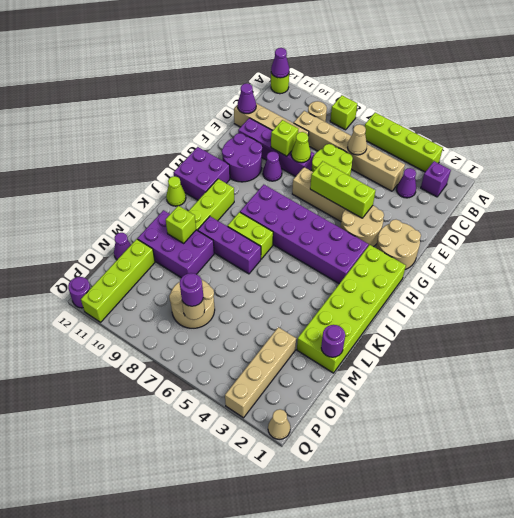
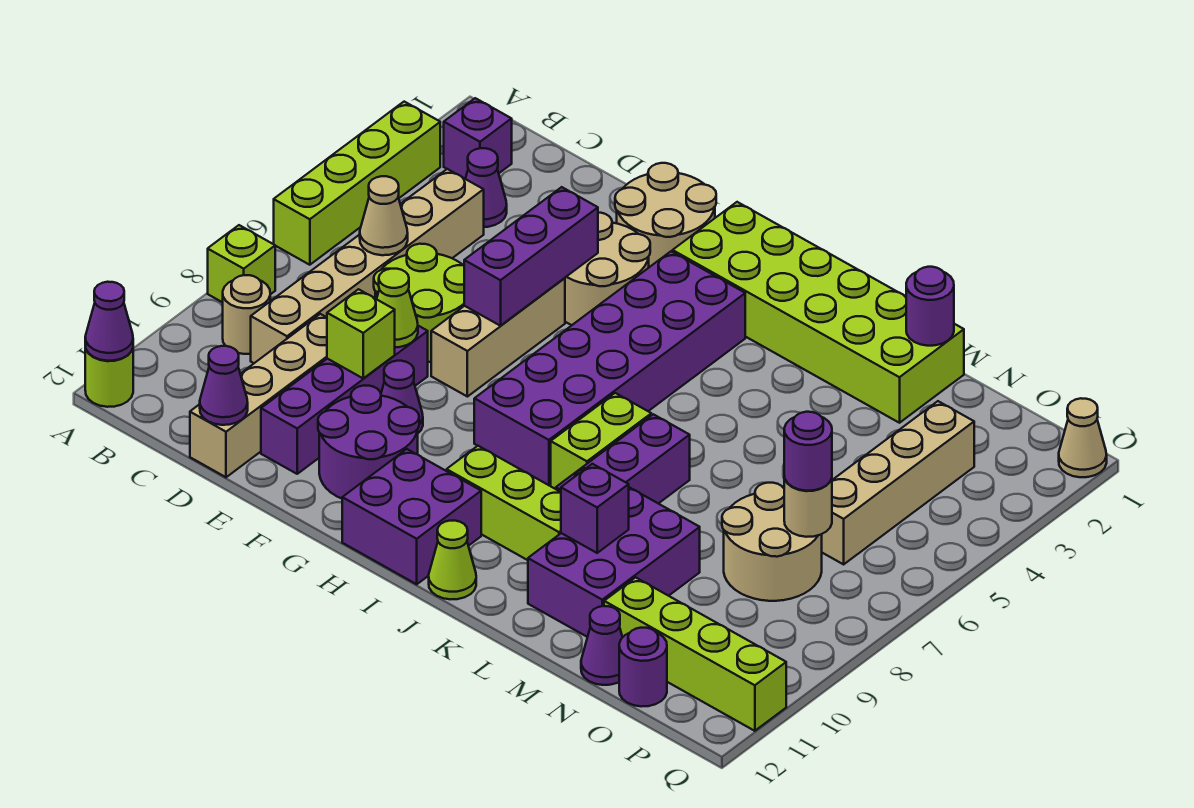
lime brick F4:F6 level 2 -> purple brick F4:F6 level 2
lime brick L10 level 2 -> purple brick L10 level 2
tan brick N3:Q3 level 1 -> tan brick O3:O6 level 1
purple round brick Q12 level 1 -> purple round brick O12 level 1

